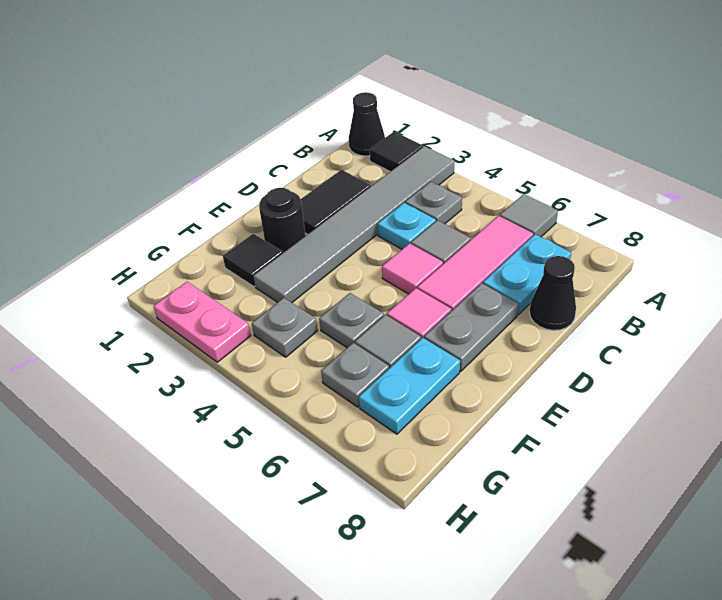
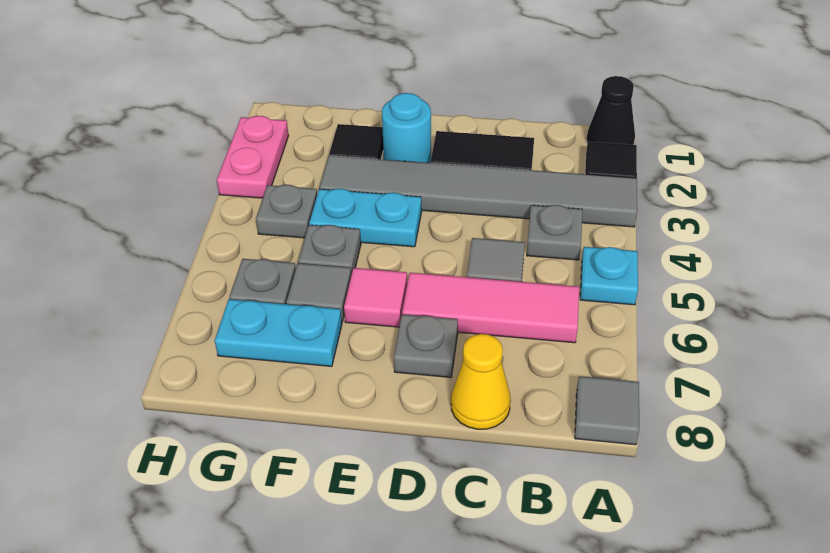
grey tile A6 level 1 -> grey tile A8 level 1
cyan plate B7:C7 level 1 -> cyan plate E4:F4 level 1
cyan plate C4 level 1 -> cyan plate A5 level 1
black cone C8 level 1 -> yellow cone C8 level 1
pink tile D5 level 1 -> none
grey plate D7:E7 level 1 -> grey plate D7 level 1
black round brick E2 level 1 -> cyan round brick E2 level 1

